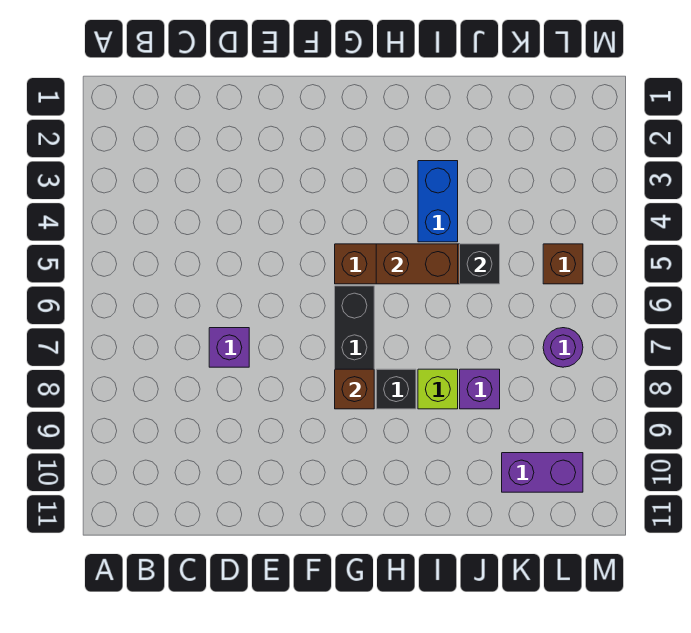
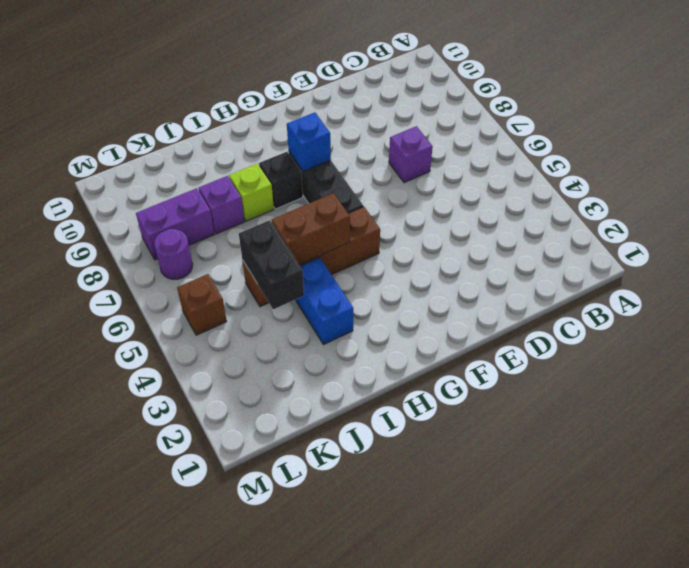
brown brick G8 level 2 -> blue brick G8 level 2
black brick J5 level 2 -> black brick J4:J5 level 2
purple brick K10:L10 level 1 -> purple brick K8:L8 level 1

